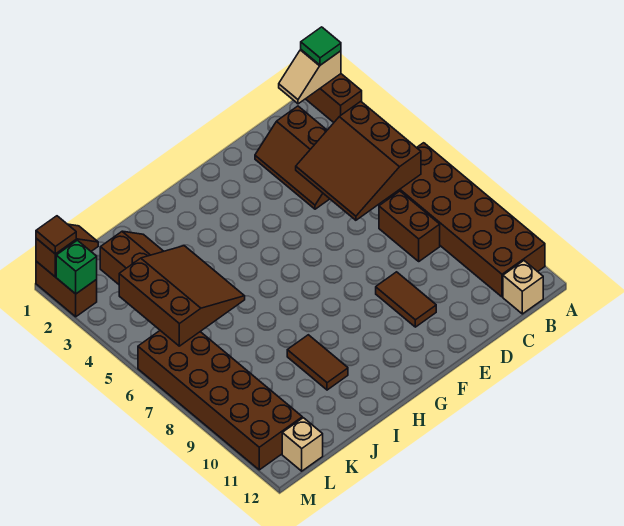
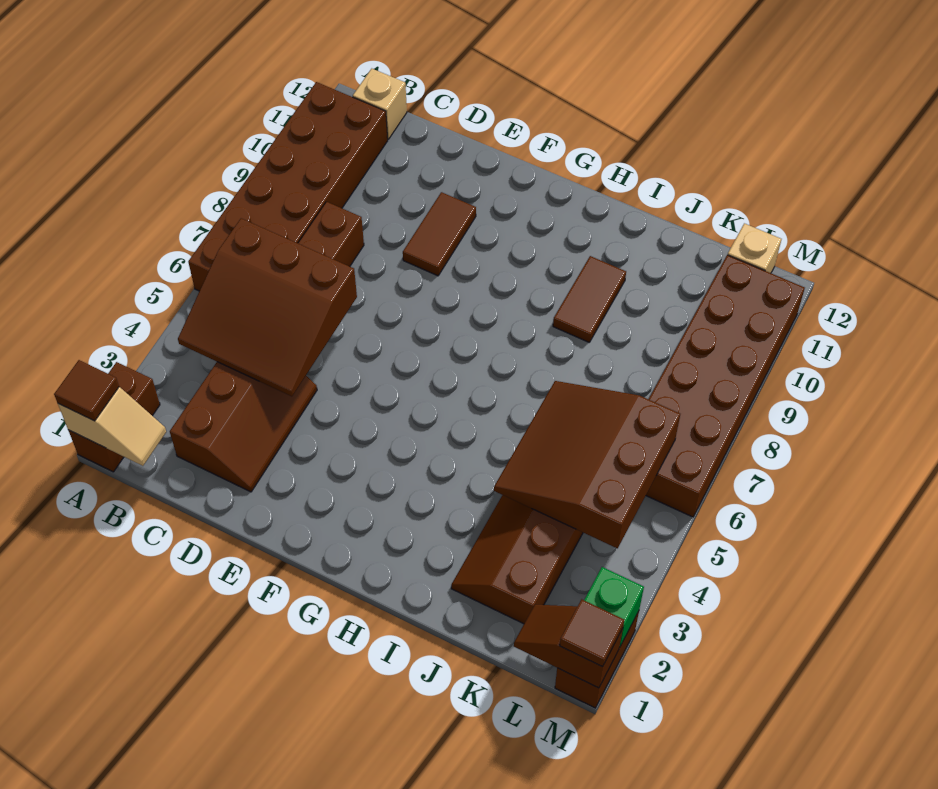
green tile A1 level 3 -> brown tile A1 level 3
brown slope B4:D6 level 2 top B -> brown slope B4:D6 level 2 top 6

